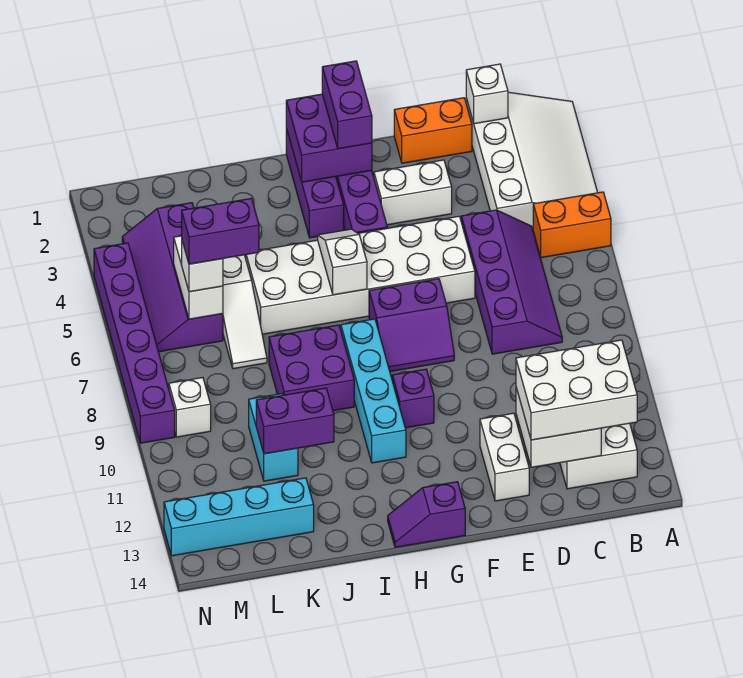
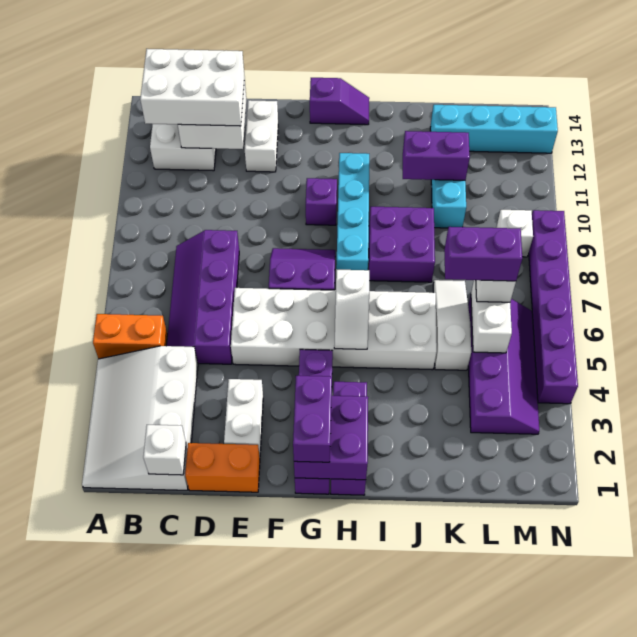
white brick E3:F3 level 1 -> white brick E2:E3 level 1

